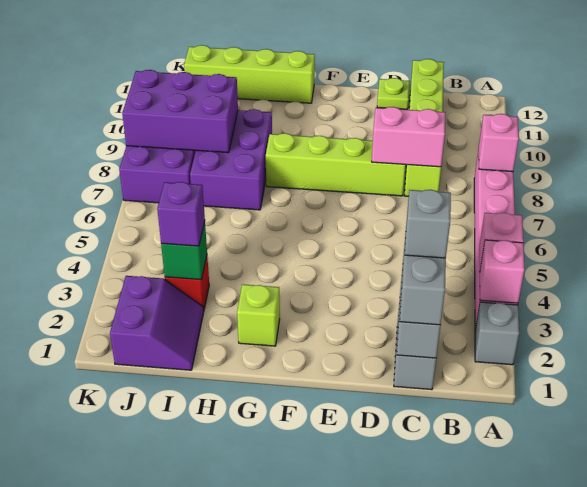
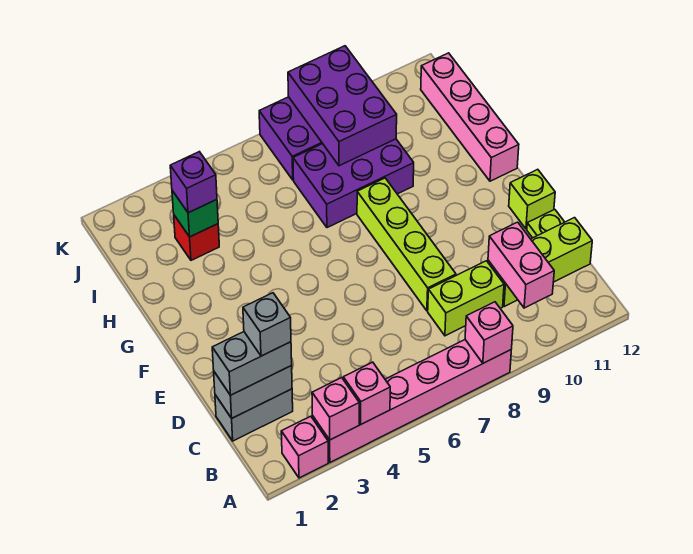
grey brick A2 level 1 -> pink brick A2 level 1
pink brick C8:D8 level 2 -> pink brick B10:C10 level 2
lime brick G2 level 1 -> lime brick E12 level 1
lime brick G12:J12 level 1 -> pink brick G12:J12 level 1
purple slope I1:J2 level 1 top J -> none

